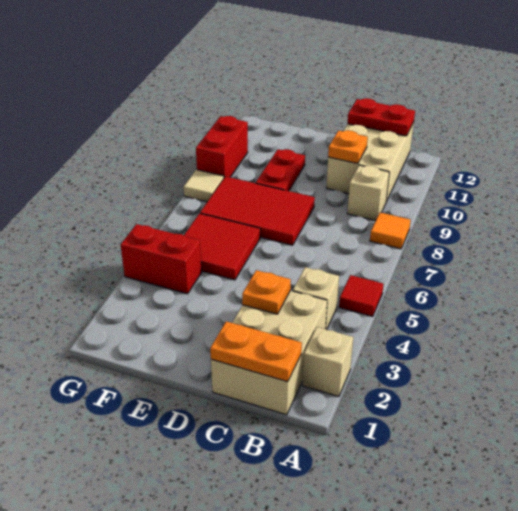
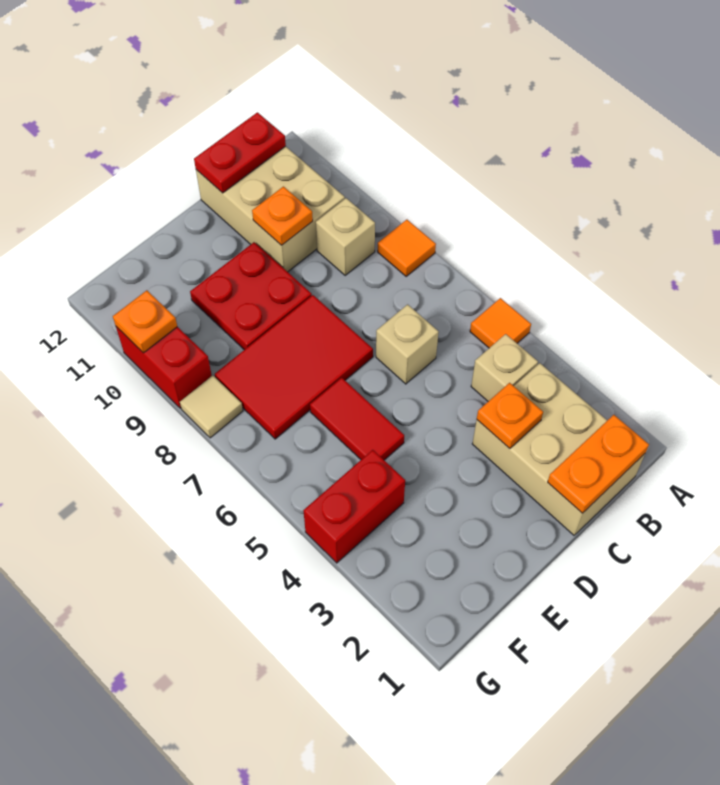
tan brick A2 level 1 -> tan brick C6 level 1
red tile A5 level 1 -> orange tile A5 level 1
red tile E5:F6 level 1 -> red tile E5:E6 level 1
red plate E9:E10 level 1 -> red plate D9:E10 level 1
none -> orange plate G10 level 2

